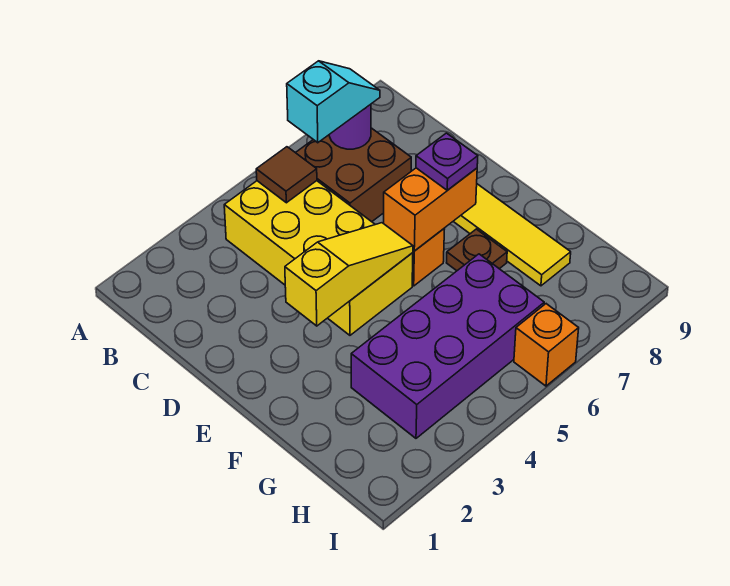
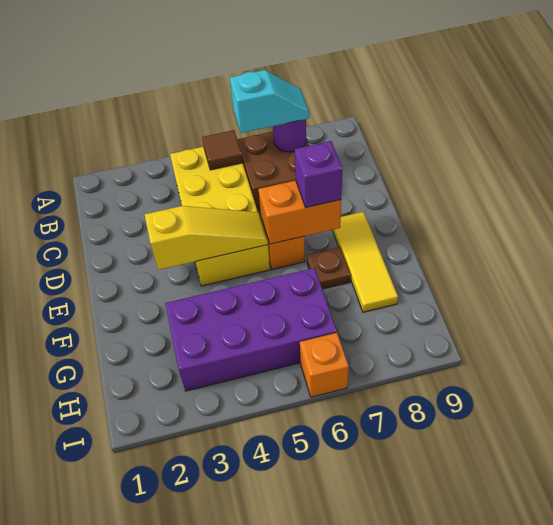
purple plate E7 level 3 -> purple brick E7 level 3

